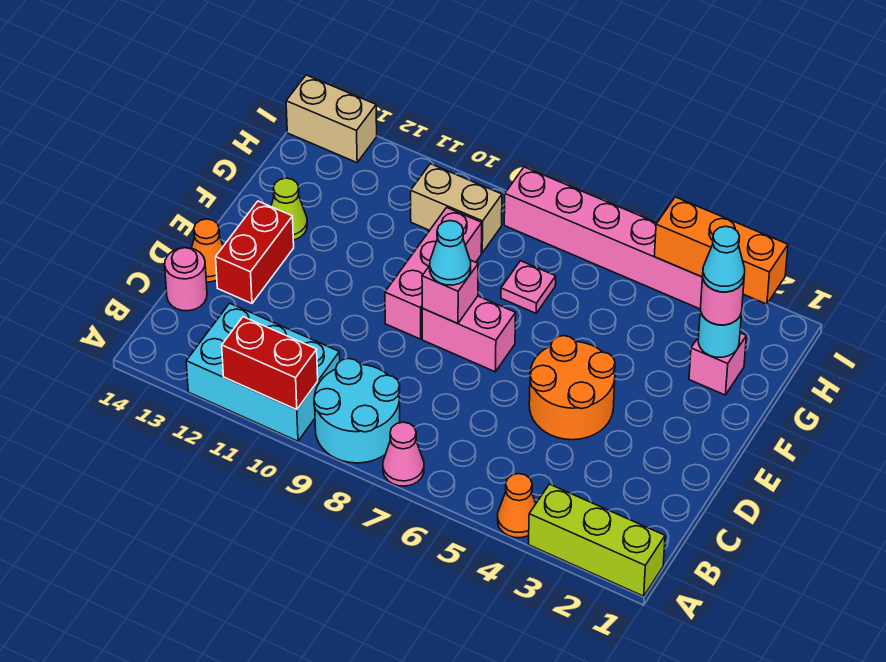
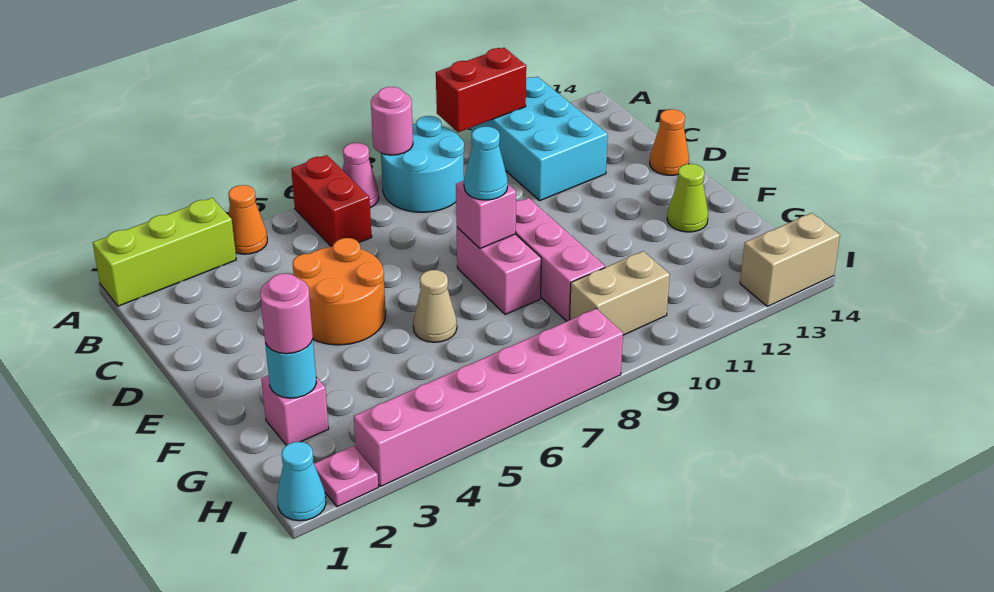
cyan brick A10:B12 level 1 -> cyan brick A11:C12 level 1
pink round brick C14 level 1 -> pink round brick A8 level 2
red brick D13:E13 level 1 -> red brick A6:B6 level 1
pink brick E7:E8 level 1 -> pink brick E8:F8 level 1
none -> tan cone F6 level 1
cyan cone G2 level 4 -> cyan cone I1 level 1
pink plate G7 level 1 -> pink plate I2 level 1
orange brick I2:I4 level 2 -> none

